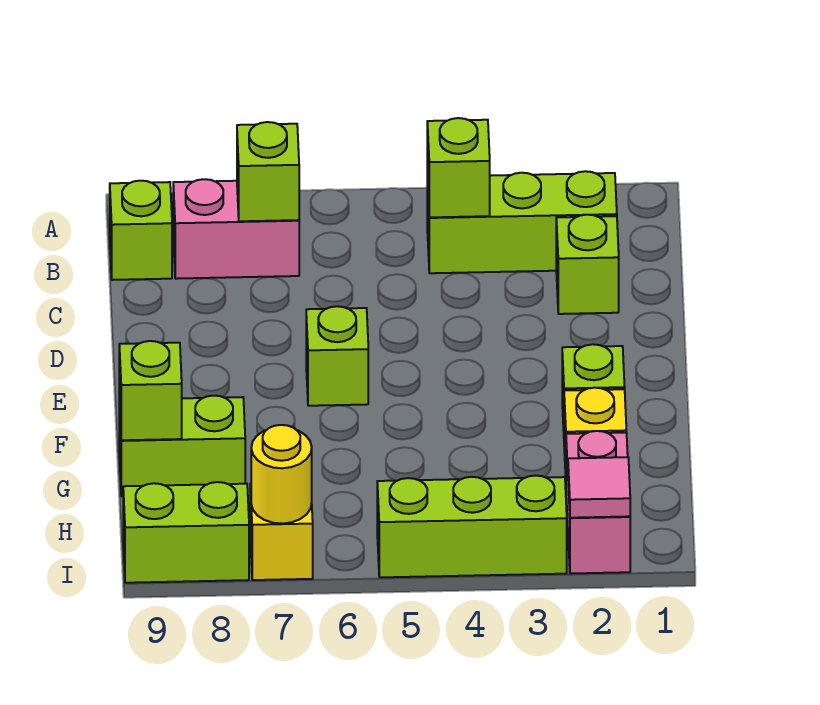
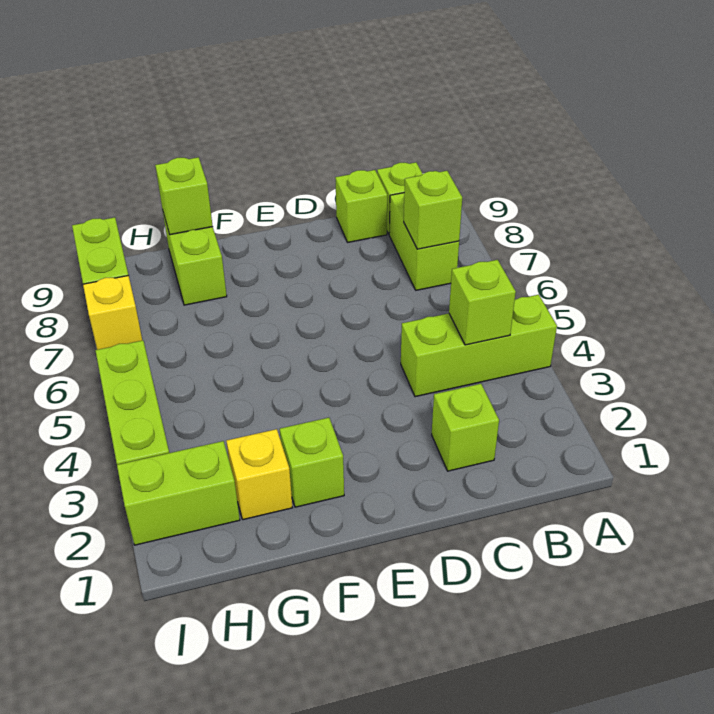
lime brick B2:B4 level 1 -> lime brick A4:C4 level 1
pink brick B7:B8 level 1 -> lime brick B7:B8 level 1
lime brick E6 level 1 -> lime brick C9 level 1
pink brick H2:I2 level 1 -> lime brick H2:I2 level 1
pink tile I2 level 2 -> none
yellow round brick I7 level 2 -> none

